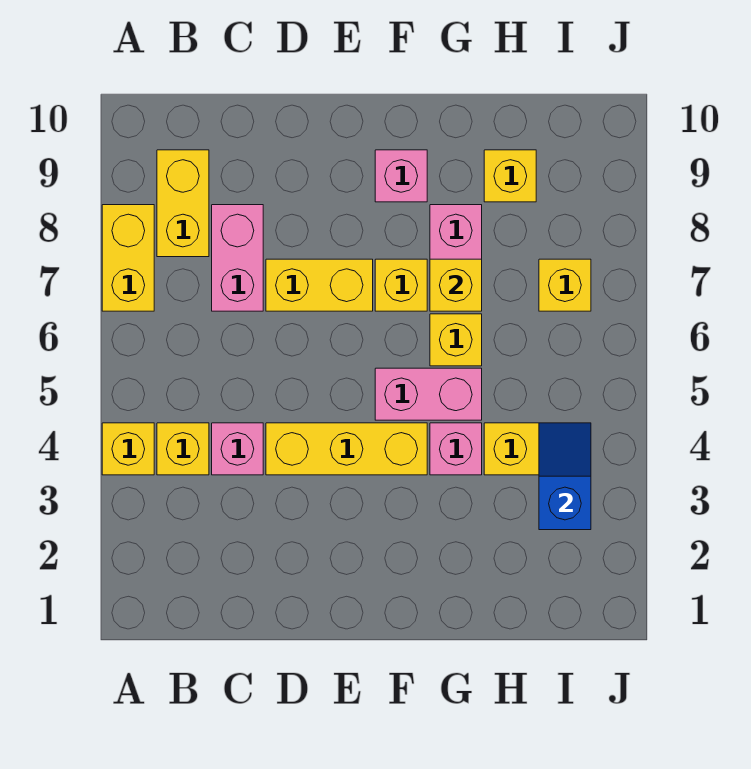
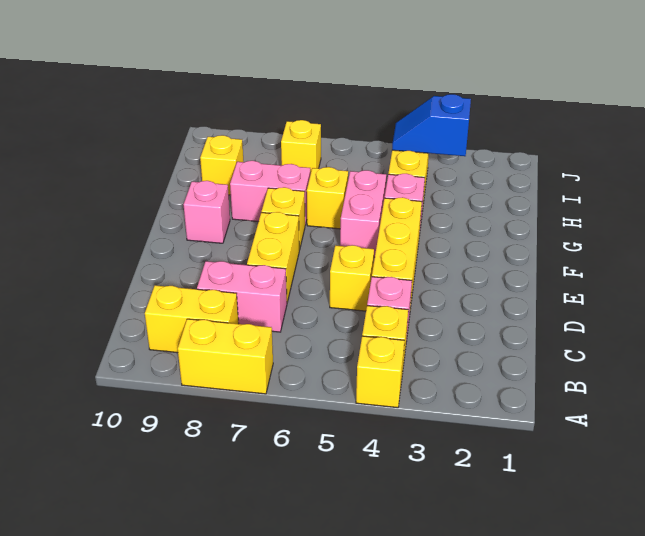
yellow brick G7 level 2 -> yellow brick D5 level 1

